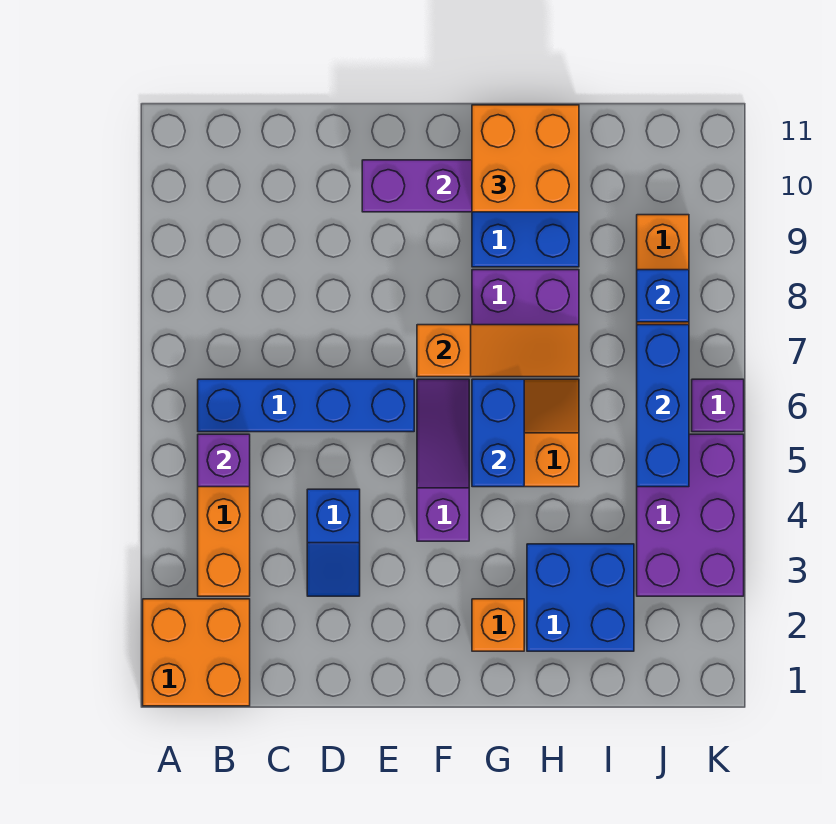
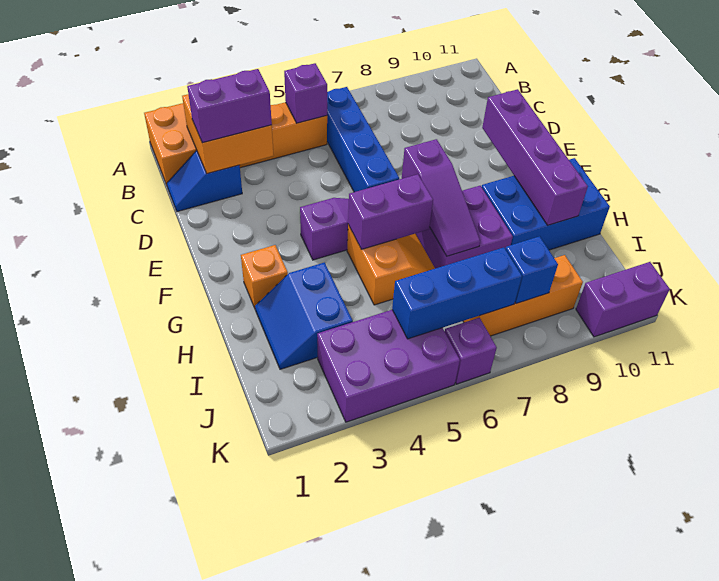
none -> purple brick C2:C3 level 3
blue slope D3:D4 level 1 top 4 -> blue slope C1:C2 level 1 top 2
orange slope F7:H7 level 2 top F -> purple slope F7:H7 level 2 top F
blue brick G5:G6 level 2 -> purple brick G5:G6 level 2
orange brick G10:H11 level 3 -> orange brick B2:C3 level 2
blue brick H2:I3 level 1 -> blue slope H2:I3 level 1 top 3
none -> purple brick K10:K11 level 1

